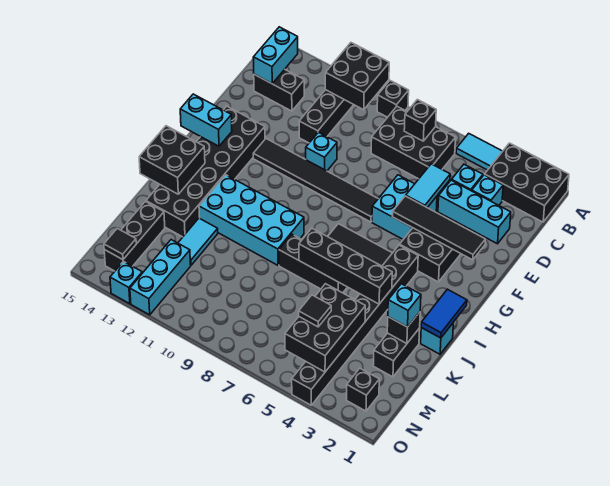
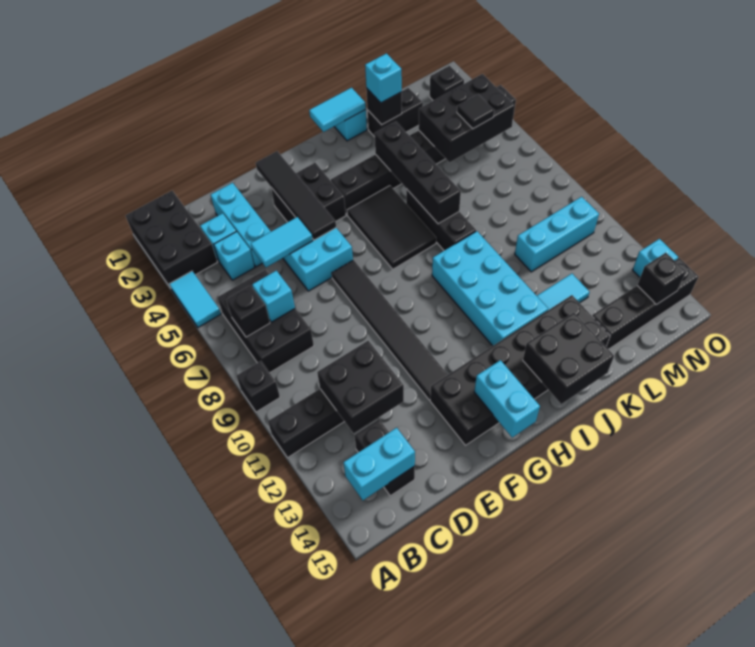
black brick A10:B11 level 2 -> black brick C11:D12 level 2
cyan brick E10 level 1 -> cyan brick C7 level 2
blue tile I1:J1 level 2 -> cyan tile I1:J1 level 2
black brick L14:N14 level 1 -> black brick L14:O14 level 1
cyan brick M12:O12 level 1 -> cyan brick L10:N10 level 1
black tile N14 level 2 -> black brick N14 level 2

